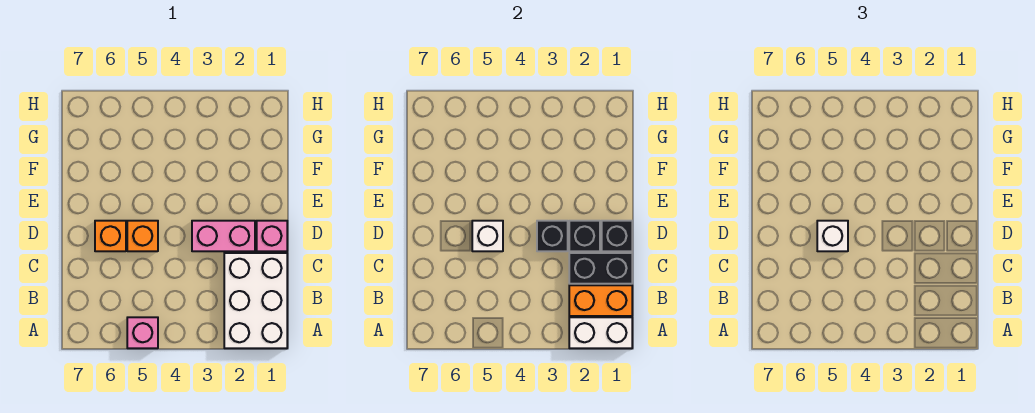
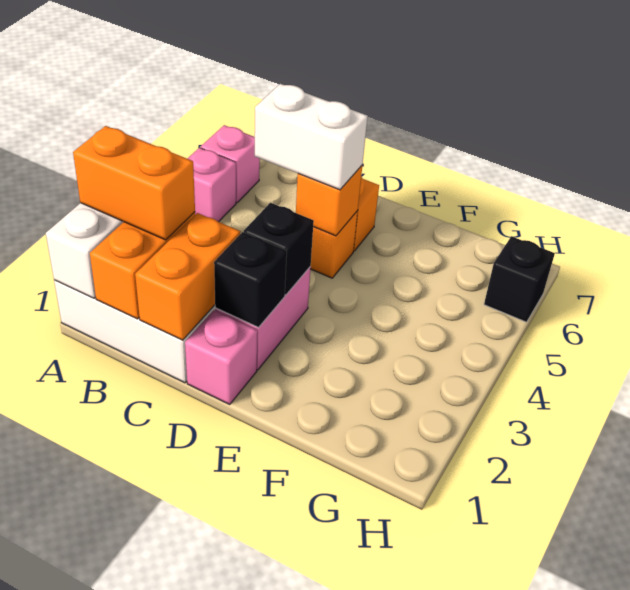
none -> orange brick A2:B2 level 3
none -> pink brick A6 level 1
black brick C1:C2 level 2 -> orange brick C1:C2 level 2
black brick D1 level 2 -> black brick H6 level 1
white brick D5 level 2 -> orange brick D5 level 2
white brick D5 level 3 -> white brick C5:D5 level 3

